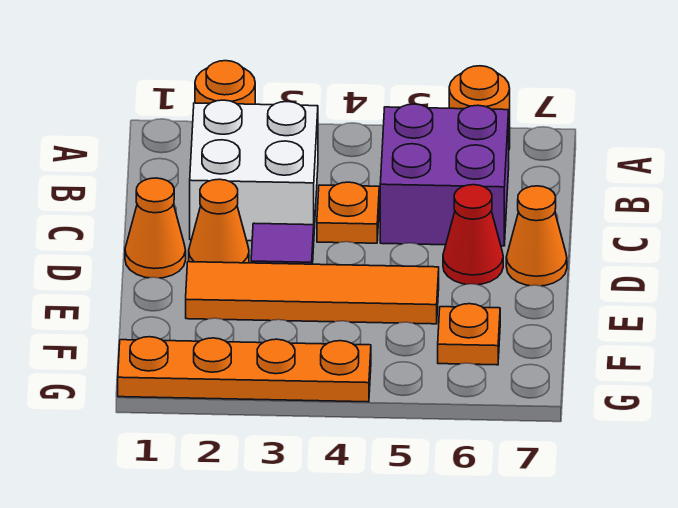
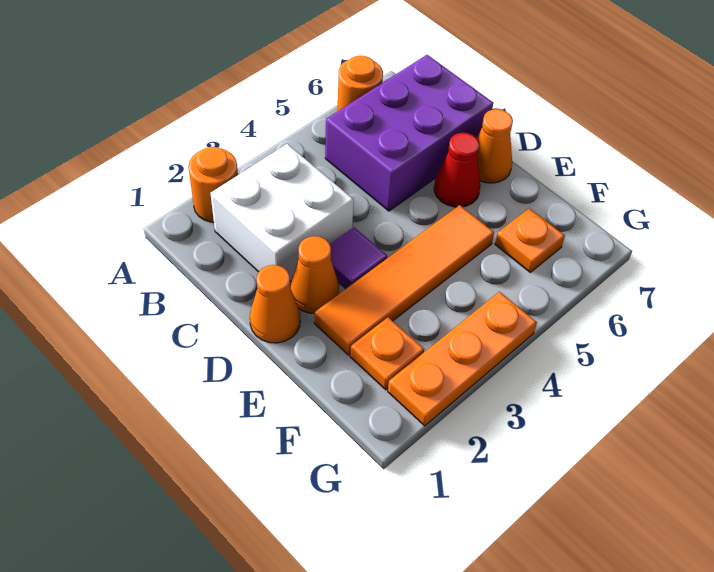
purple brick B5:C6 level 1 -> purple brick B5:C7 level 1
orange plate C4 level 1 -> orange plate F2 level 1
orange plate G1:G4 level 1 -> orange plate G2:G4 level 1

